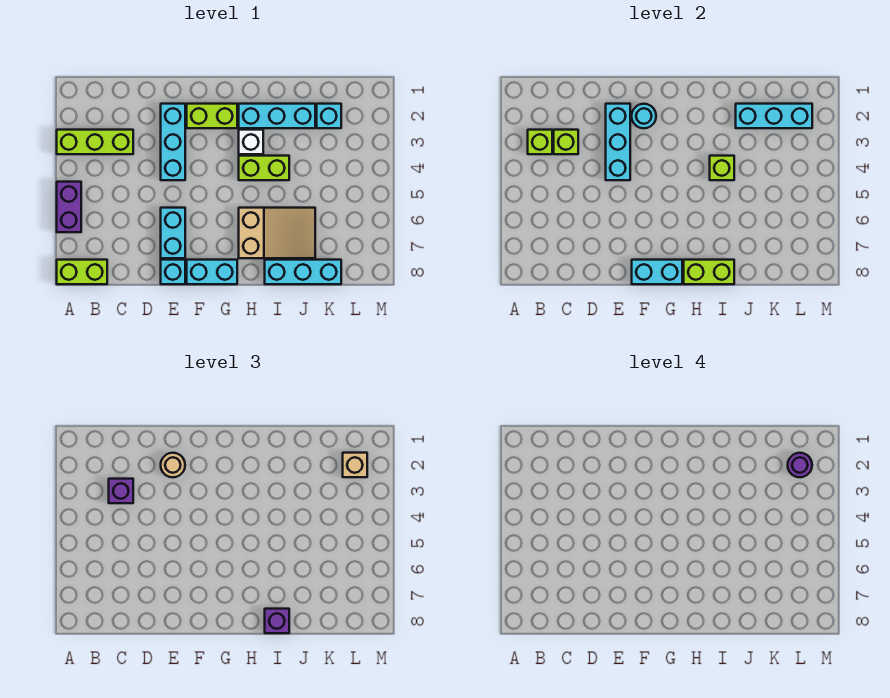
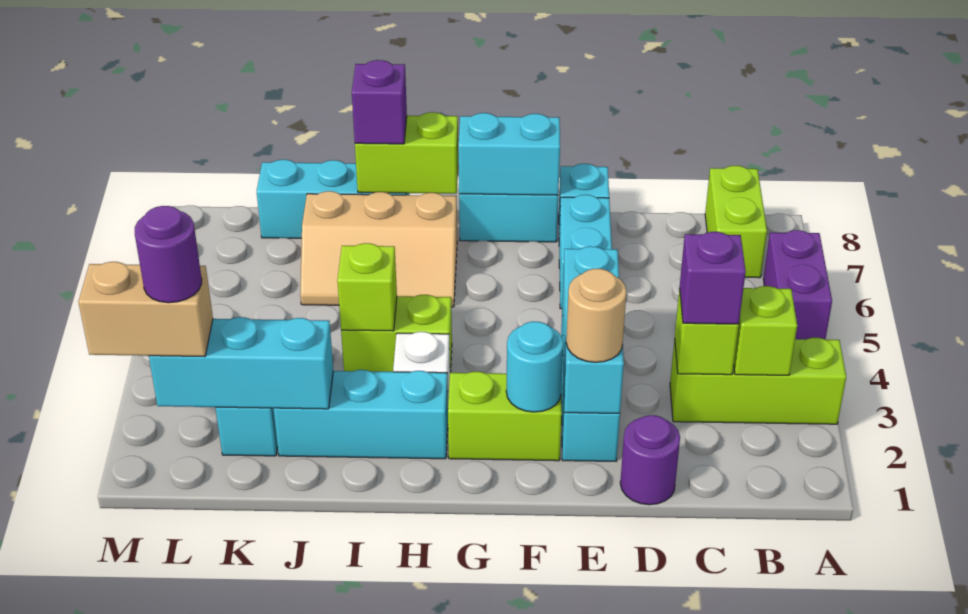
lime brick A8:B8 level 1 -> lime brick B7:B8 level 1
none -> purple round brick D1 level 1
tan slope H6:J7 level 1 top H -> tan slope H6:J7 level 1 top 7
tan brick L2 level 3 -> tan brick L2:M2 level 3

